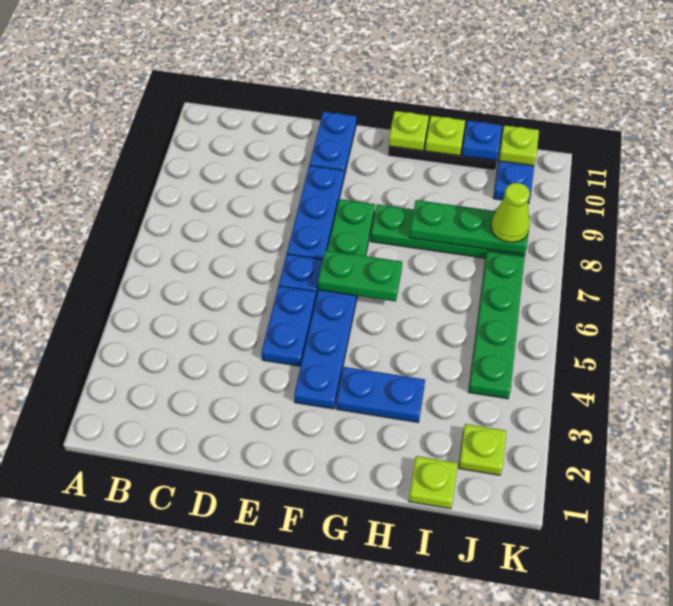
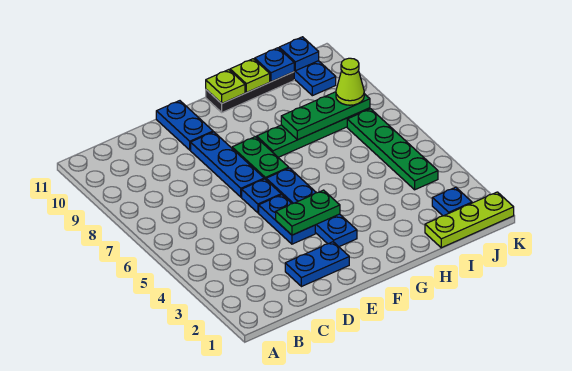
green plate F6:G6 level 2 -> green plate E4:F4 level 2
blue plate G3:H3 level 1 -> blue plate D2:E2 level 1
lime plate I1 level 1 -> lime plate I1:K1 level 1
lime plate J2 level 1 -> blue plate J2 level 1
lime plate J11 level 2 -> blue plate J11 level 2

